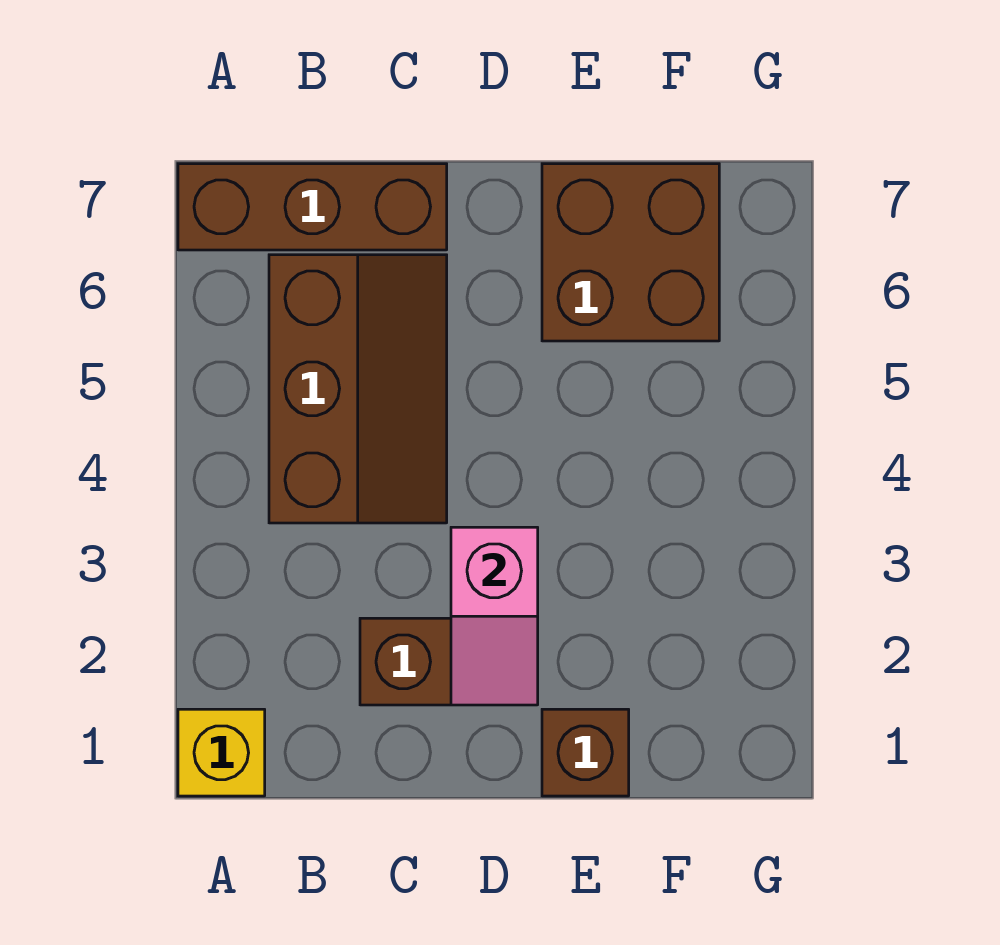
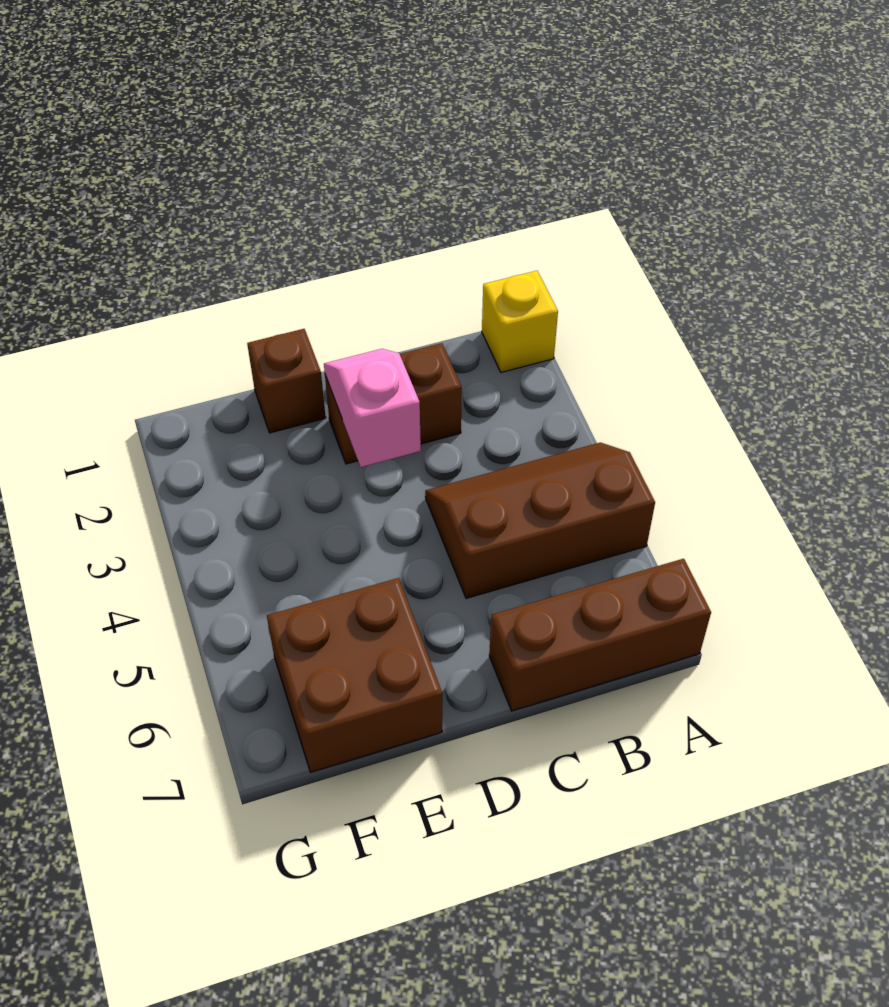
brown slope B4:C6 level 1 top B -> brown slope A4:C5 level 1 top 5

